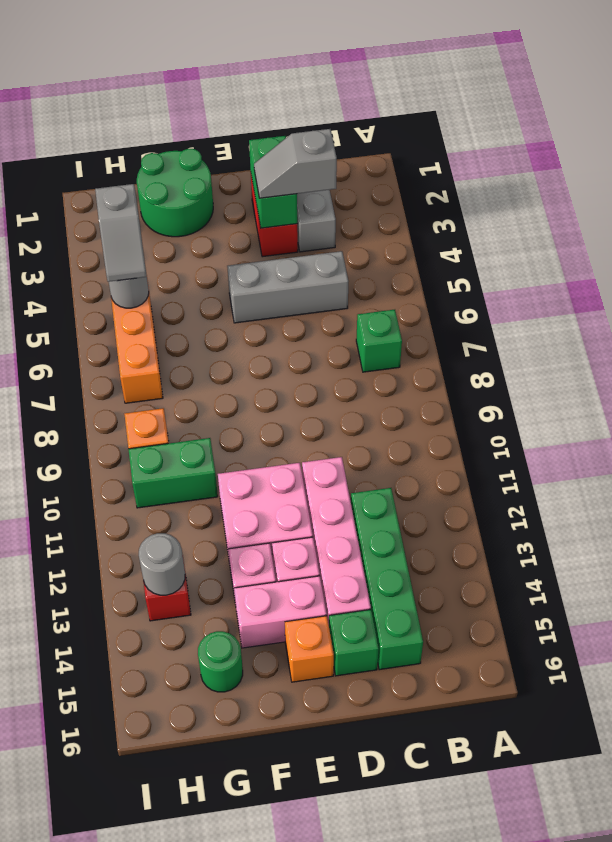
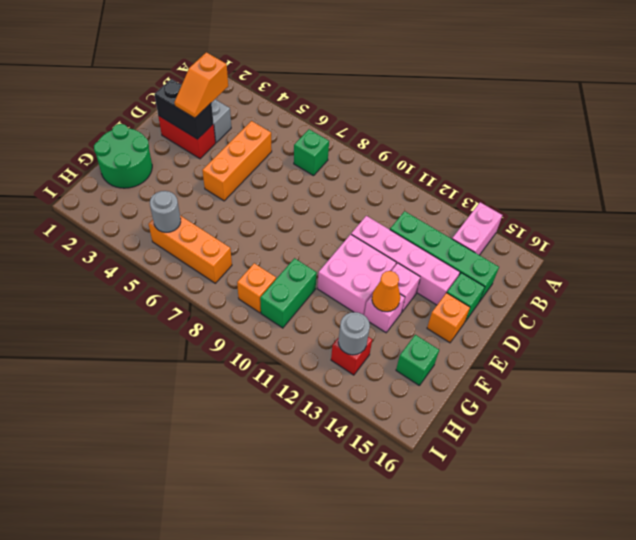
grey slope C3:D3 level 3 top C -> orange slope C3:D3 level 3 top C
grey brick C5:E5 level 1 -> orange brick C5:E5 level 1
green brick D2:D3 level 2 -> black brick D2:D3 level 2
pink brick E14:F14 level 1 -> pink brick A14:B14 level 1
none -> orange cone F13 level 2
green round brick G15 level 1 -> green brick G15 level 1
grey slope H4:H5 level 3 top 4 -> none

